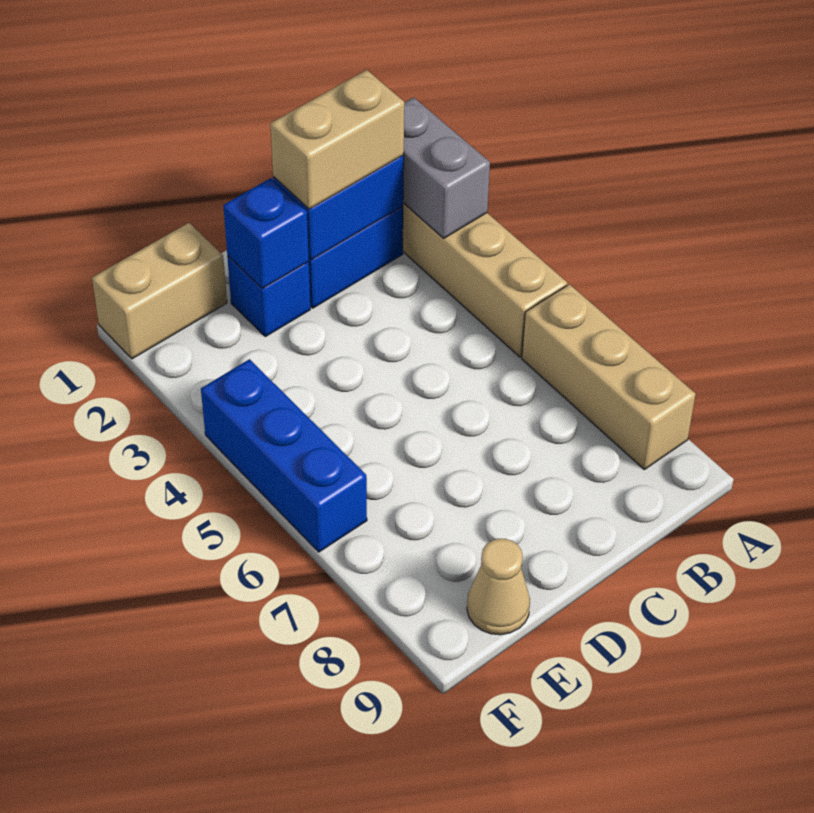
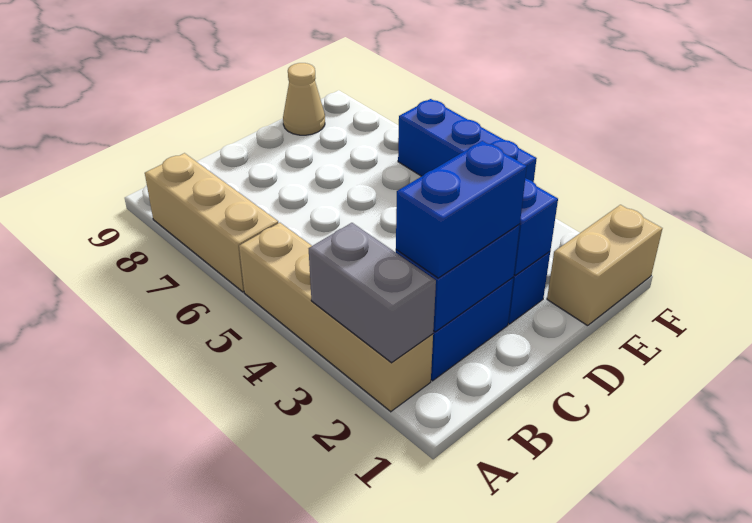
tan brick B2:C2 level 3 -> blue brick B2:C2 level 3

